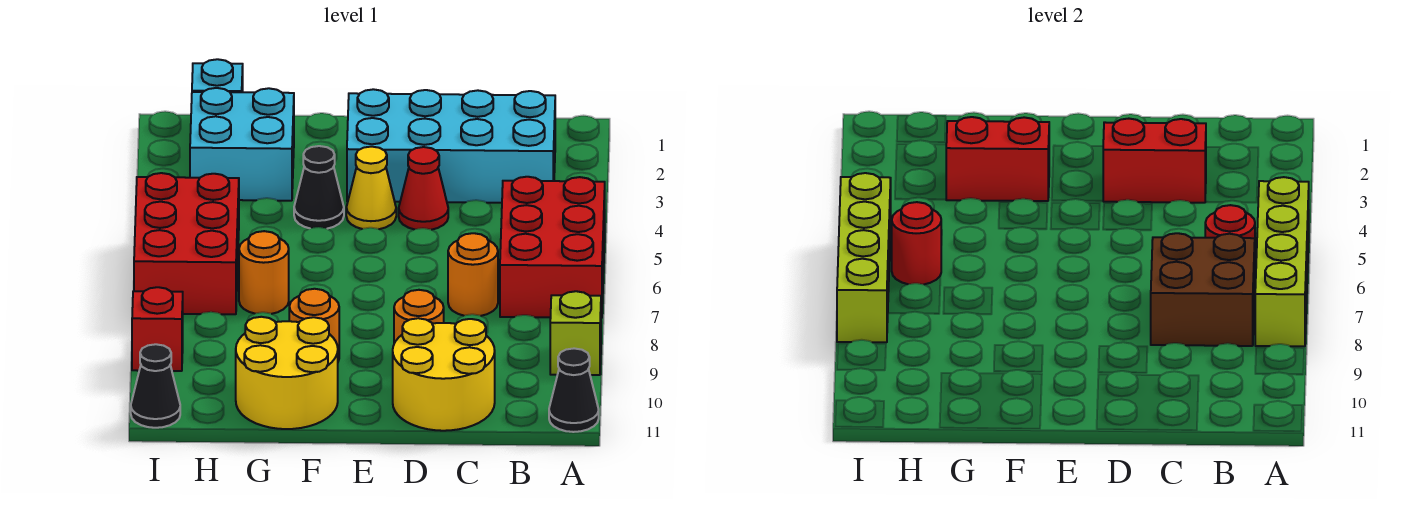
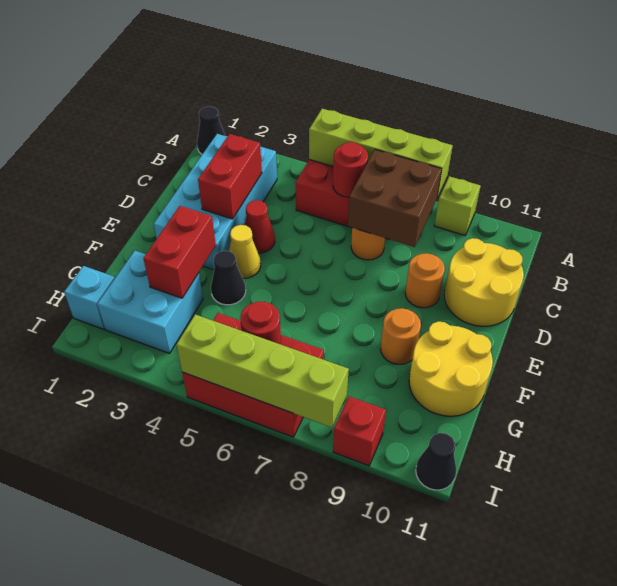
black cone A11 level 1 -> black cone A1 level 1
orange round brick G7 level 1 -> none

